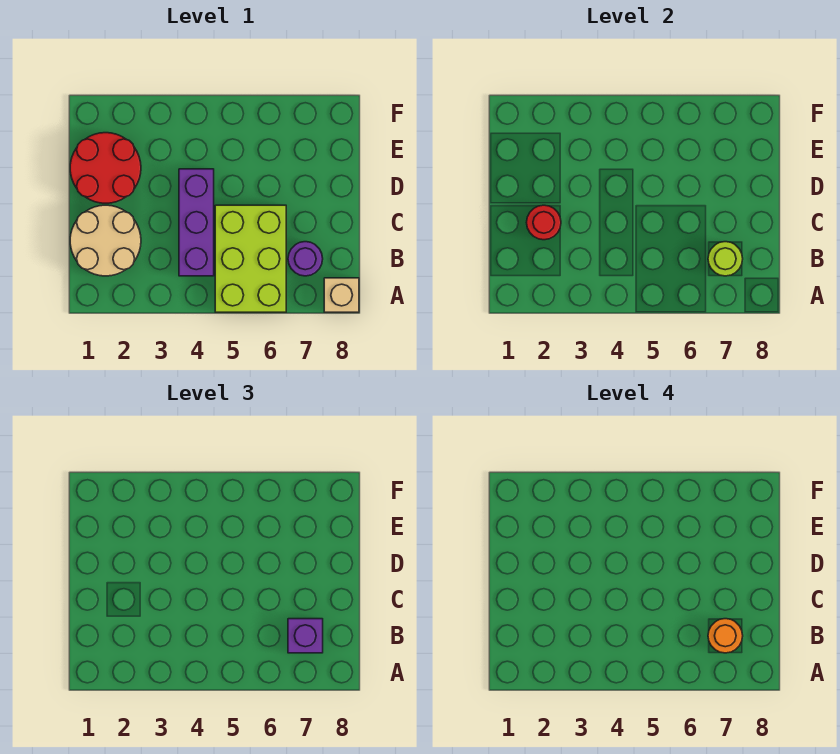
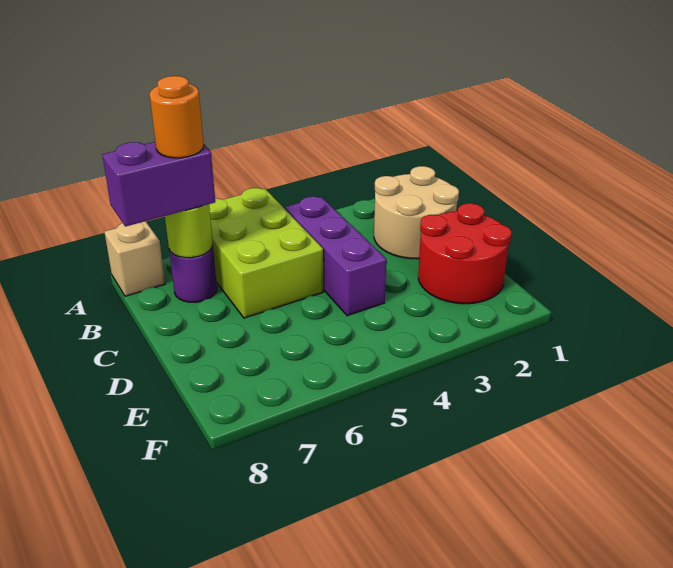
purple brick B7 level 3 -> purple brick B7:B8 level 3
red round brick C2 level 2 -> none

